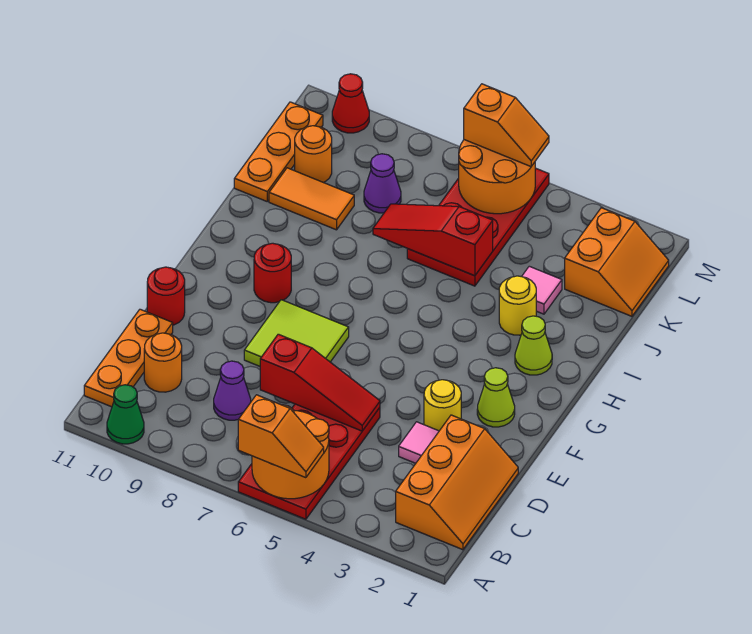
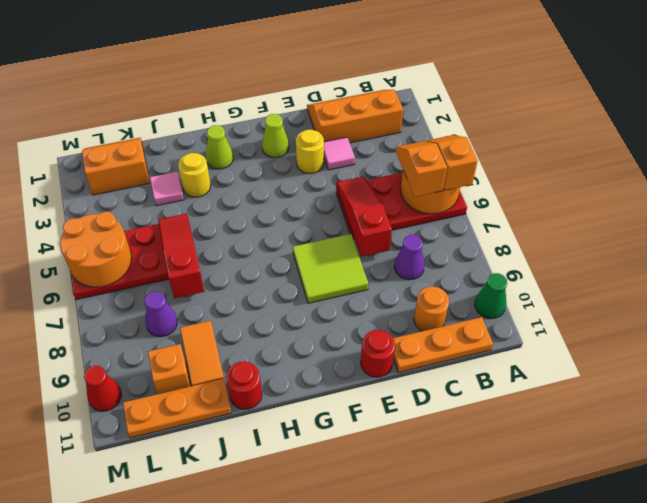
red round brick G9 level 1 -> red round brick I11 level 1
red slope J5:J7 level 2 top 5 -> red slope J5:J7 level 2 top 7
orange round brick K10 level 1 -> orange brick K10 level 1
orange slope M5:M6 level 3 top 6 -> orange slope B5:B6 level 3 top 6

